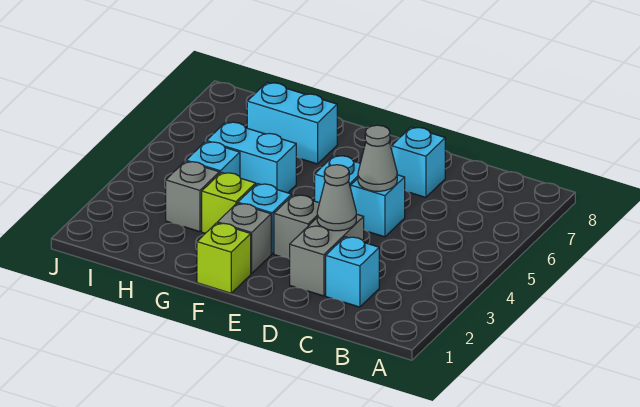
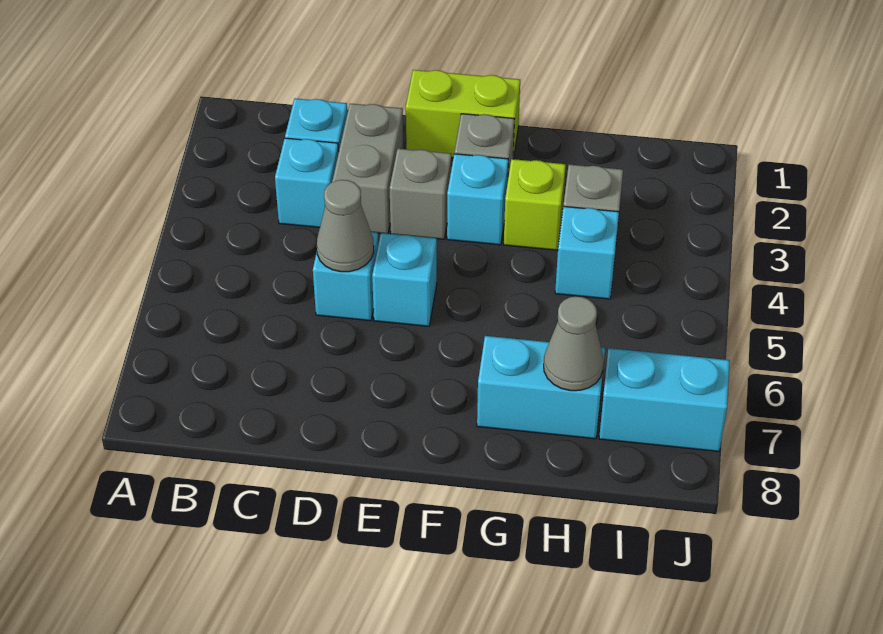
grey cone D3 level 2 -> grey cone H7 level 2
cyan brick D7 level 1 -> cyan brick C3 level 1
lime brick F1 level 1 -> lime brick E1:F1 level 1
cyan brick G5:H5 level 1 -> cyan brick I7:J7 level 1

